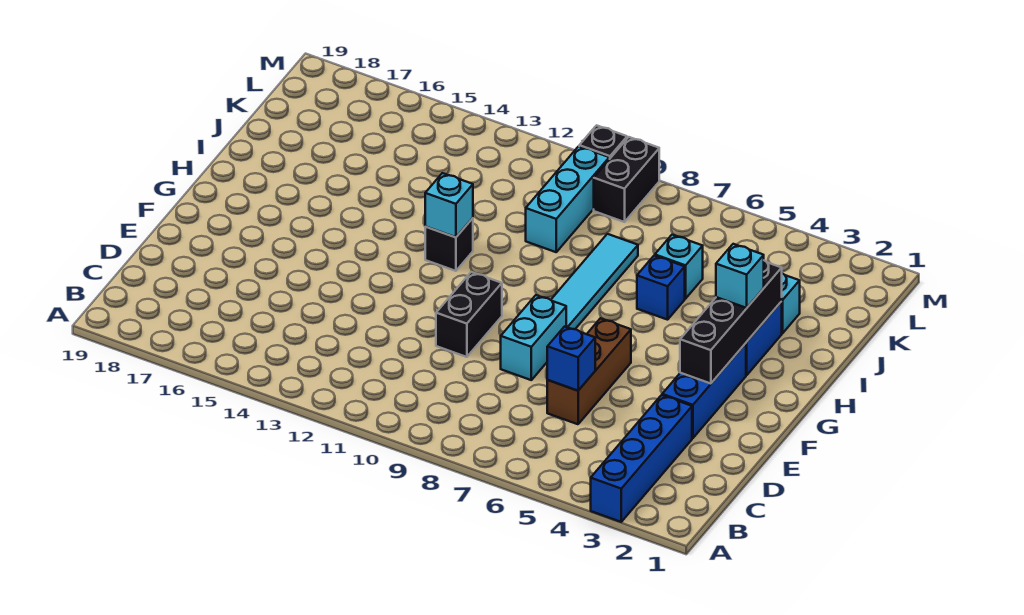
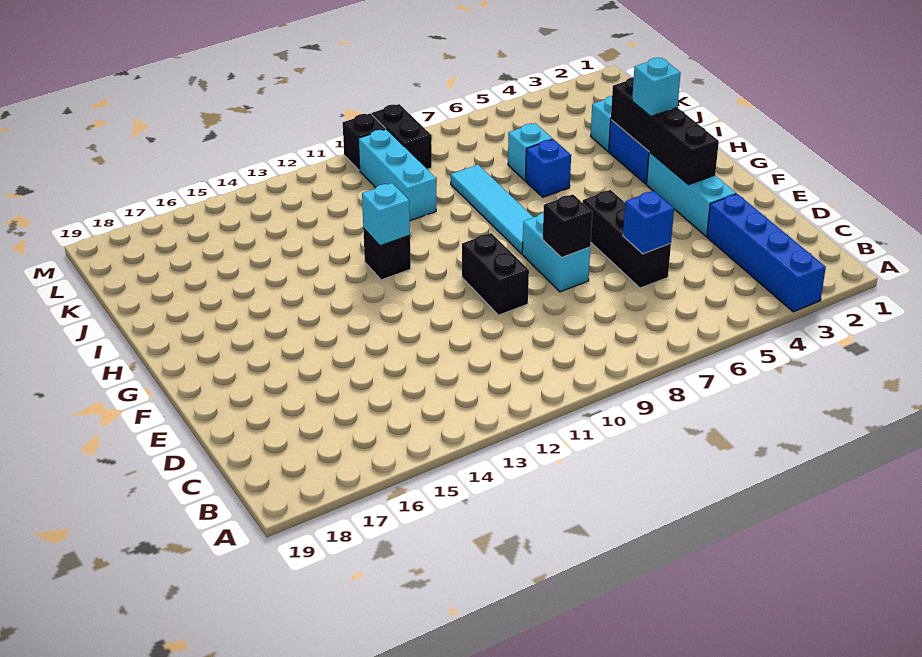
brown brick D6:F6 level 1 -> black brick D6:F6 level 1
blue brick E3:G3 level 1 -> cyan brick E3:G3 level 1
none -> black brick E8 level 2

